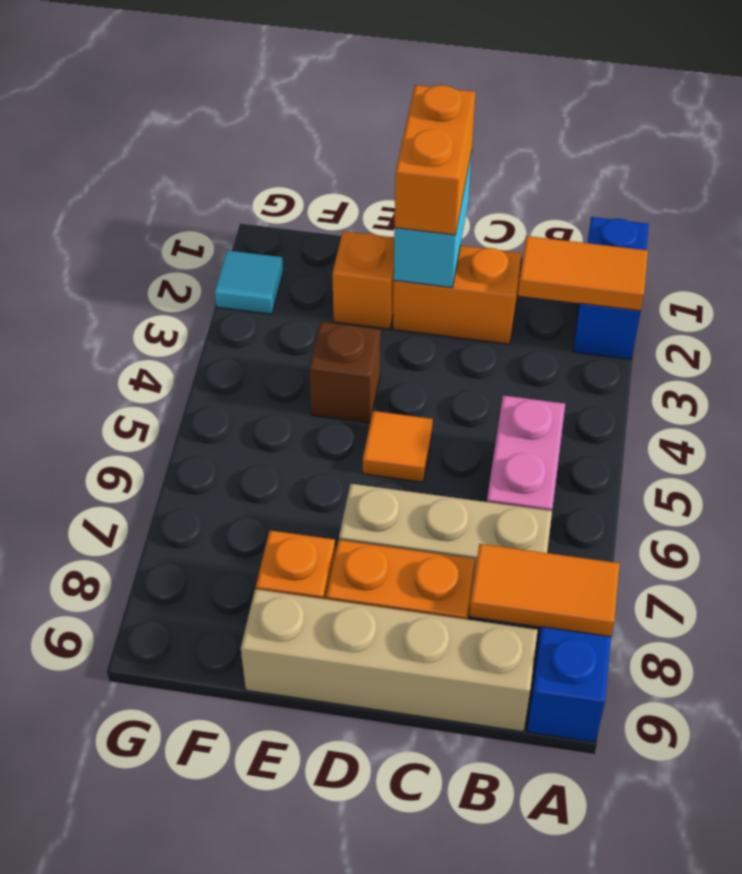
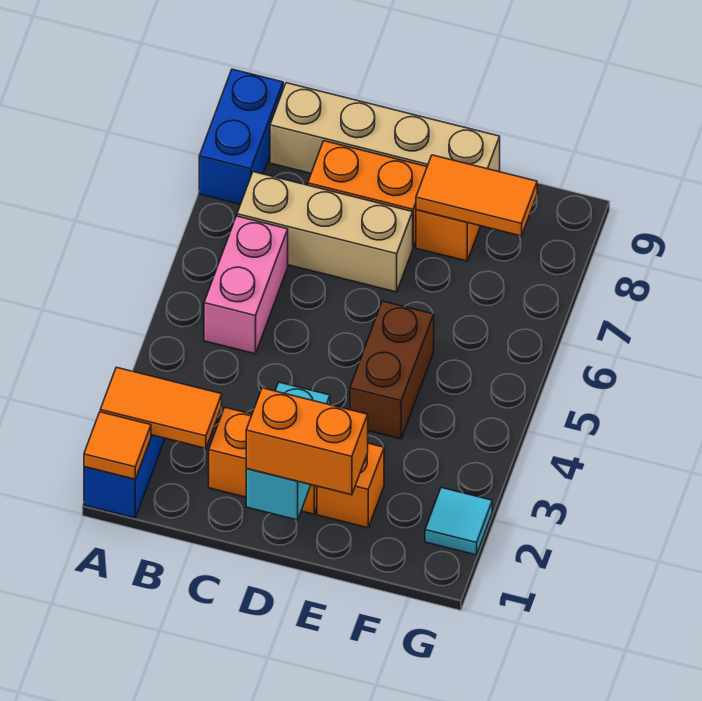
orange tile A8:B8 level 2 -> orange tile E8:F8 level 2
orange brick D1:D2 level 3 -> orange brick D1:E1 level 3
orange tile D5 level 1 -> orange tile A1 level 2
brown brick E4 level 1 -> brown brick E4:E5 level 1

